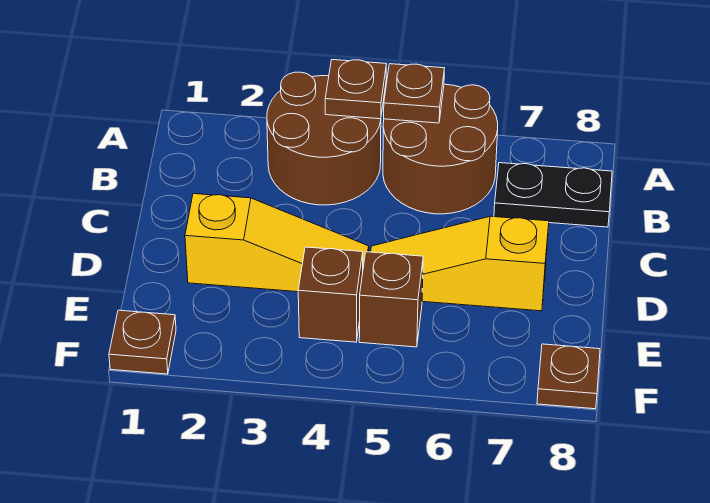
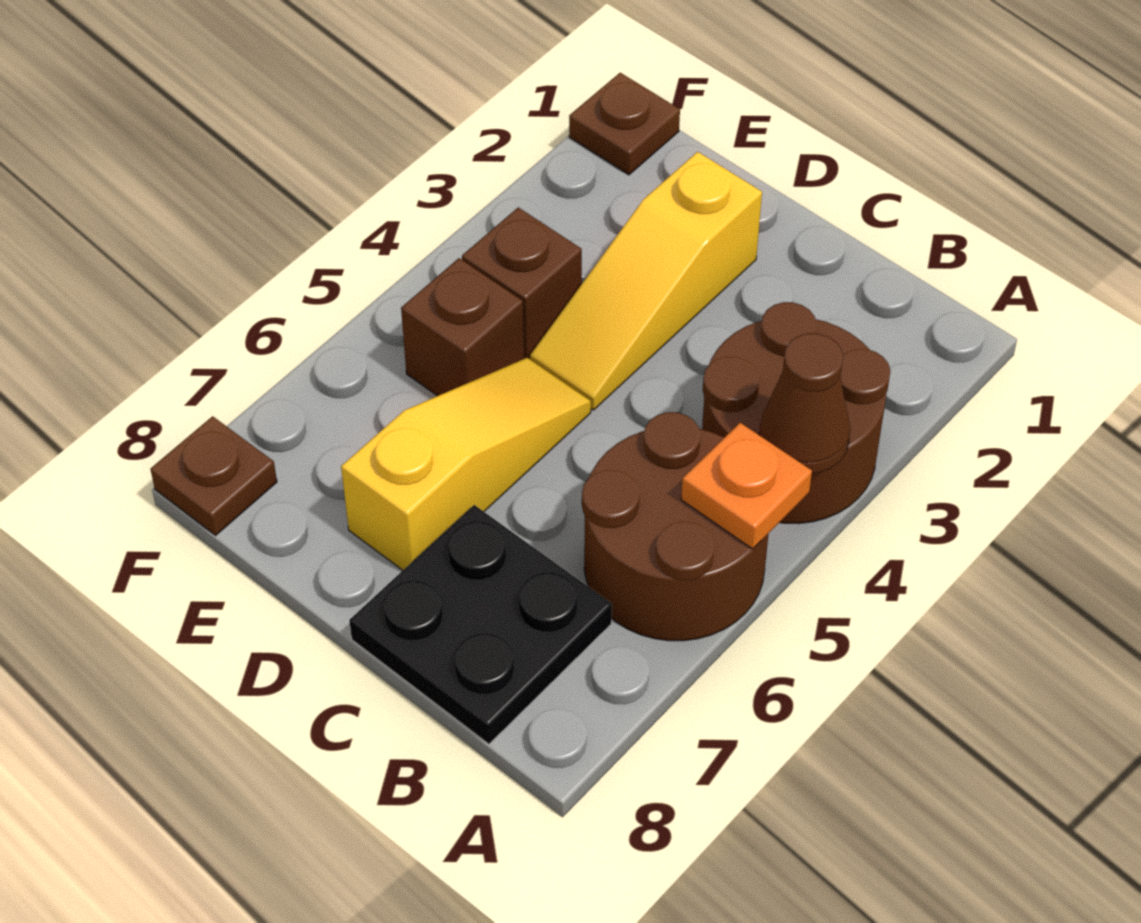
brown plate A4 level 2 -> brown cone A4 level 2
brown plate A5 level 2 -> orange plate A5 level 2
black plate B7:B8 level 1 -> black plate B7:C8 level 1

